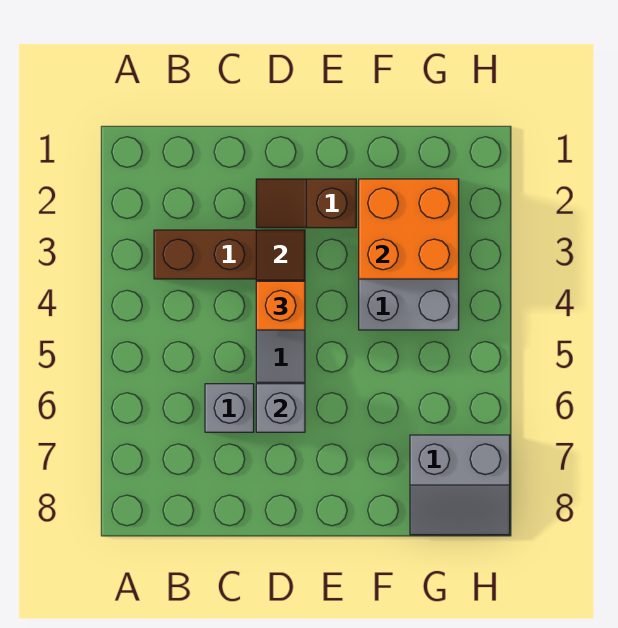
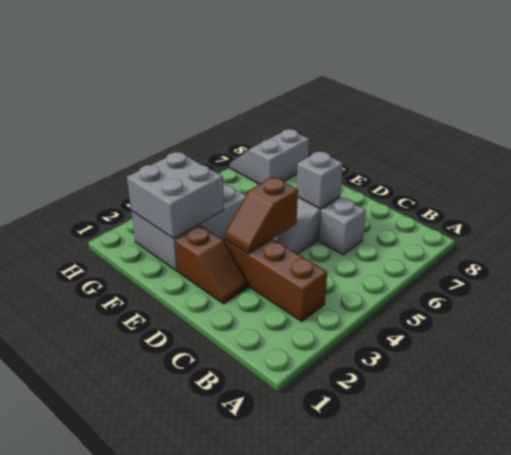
orange brick D4 level 3 -> none
orange brick F2:G3 level 2 -> grey brick F2:G3 level 2
grey slope G7:H8 level 1 top 7 -> grey slope G7:H8 level 1 top G

